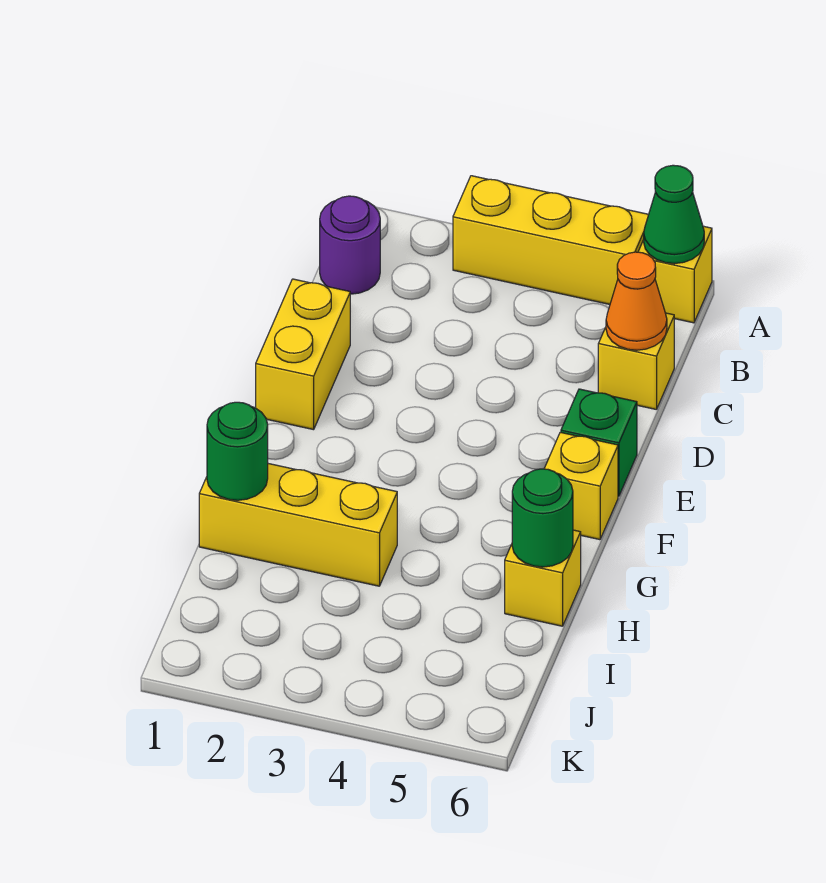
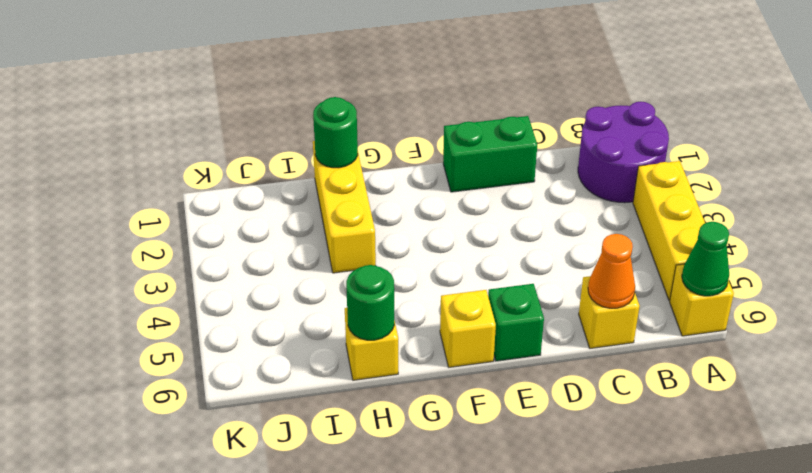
purple round brick B1 level 1 -> purple round brick A1:B2 level 1
yellow brick D1:E1 level 1 -> green brick D1:E1 level 1

